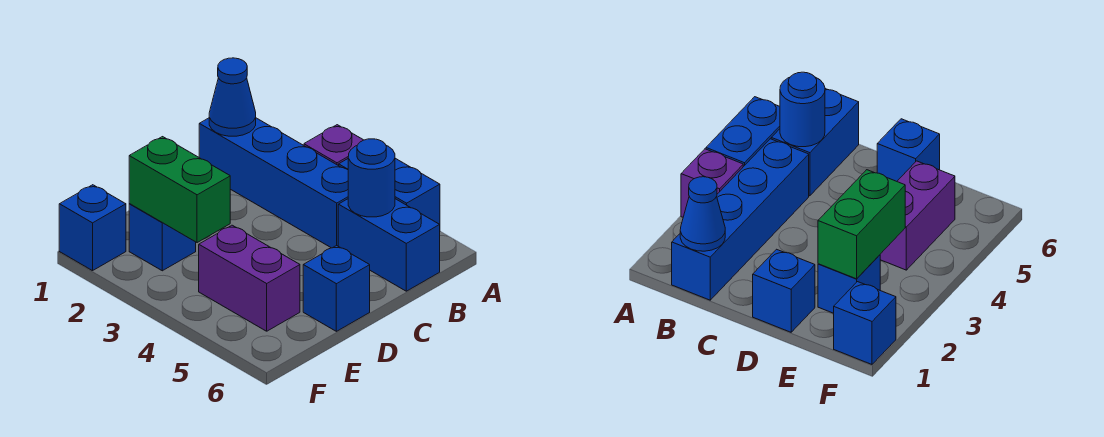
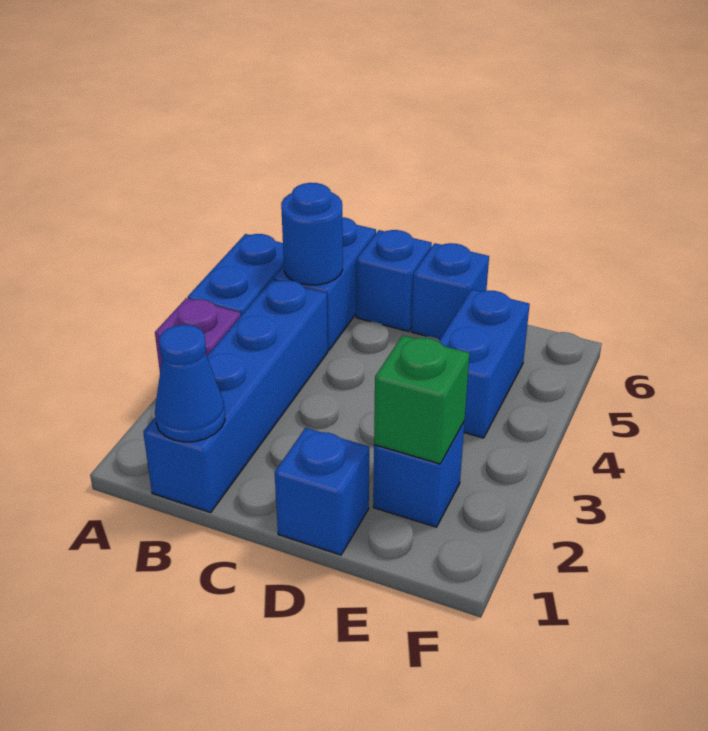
green brick E2:E3 level 2 -> green brick E2 level 2
purple brick E4:E5 level 1 -> blue brick E4:E5 level 1
blue brick F1 level 1 -> blue brick C6 level 1

